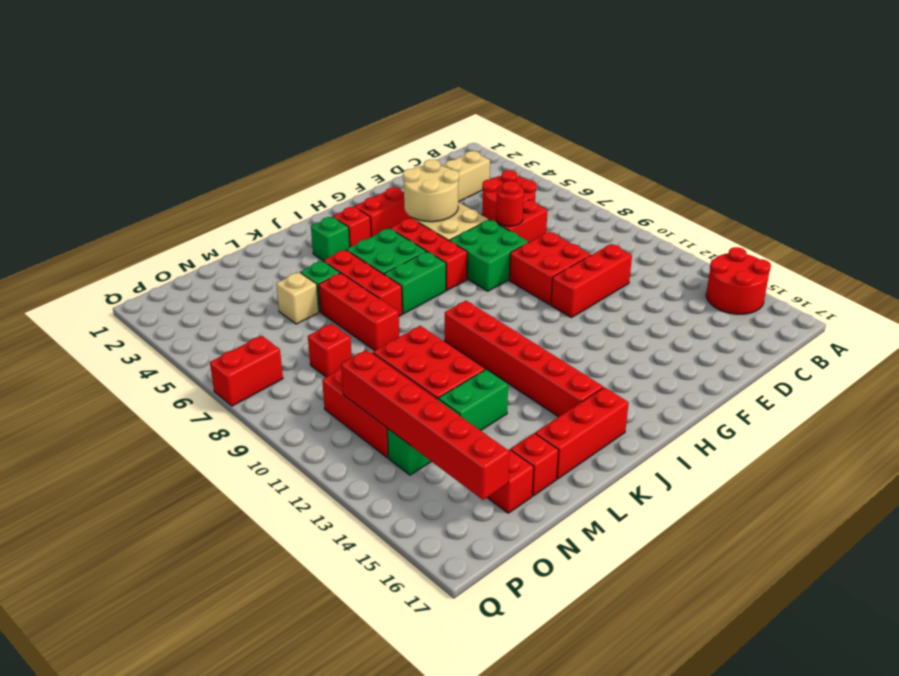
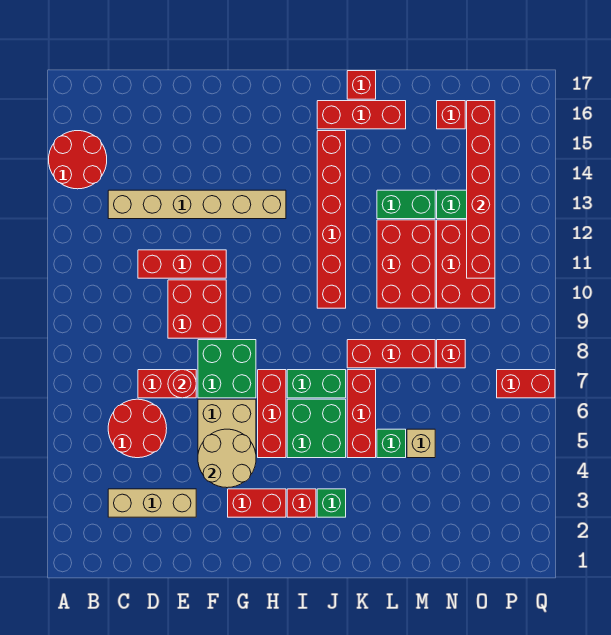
none -> tan brick C13:H13 level 1
red brick L6:L8 level 1 -> red brick K8:M8 level 1
red brick M16 level 1 -> red brick K17 level 1

